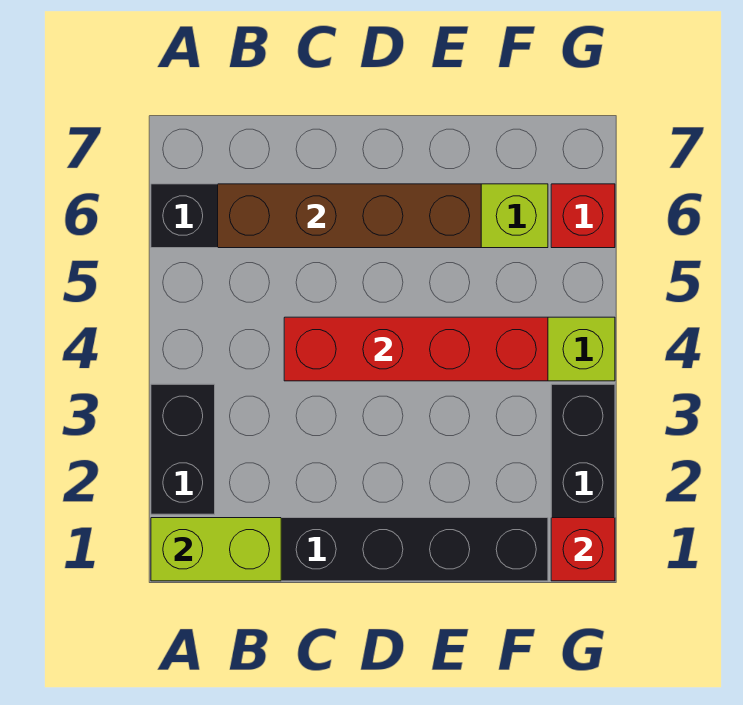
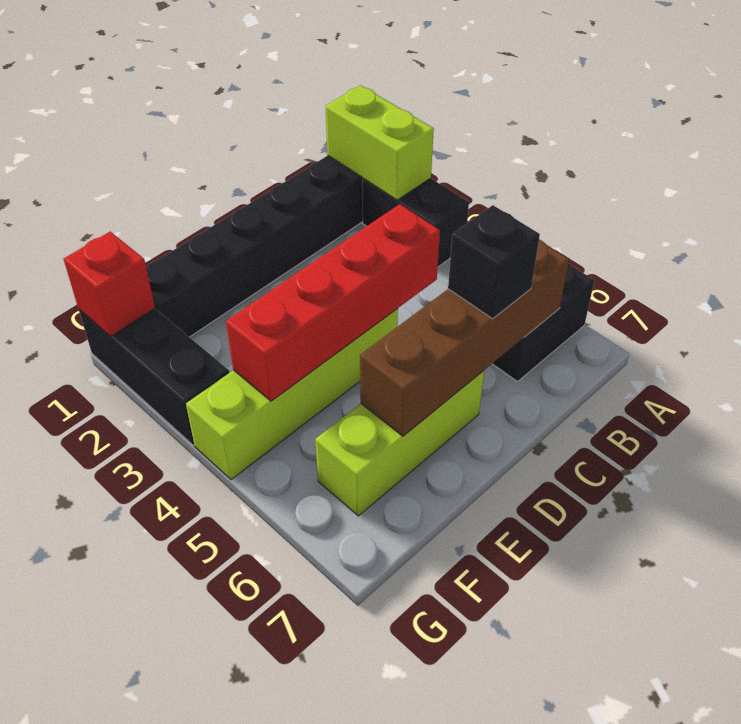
lime brick A1:B1 level 2 -> lime brick A1:A2 level 2
none -> black brick C6 level 3
red brick G6 level 1 -> none

